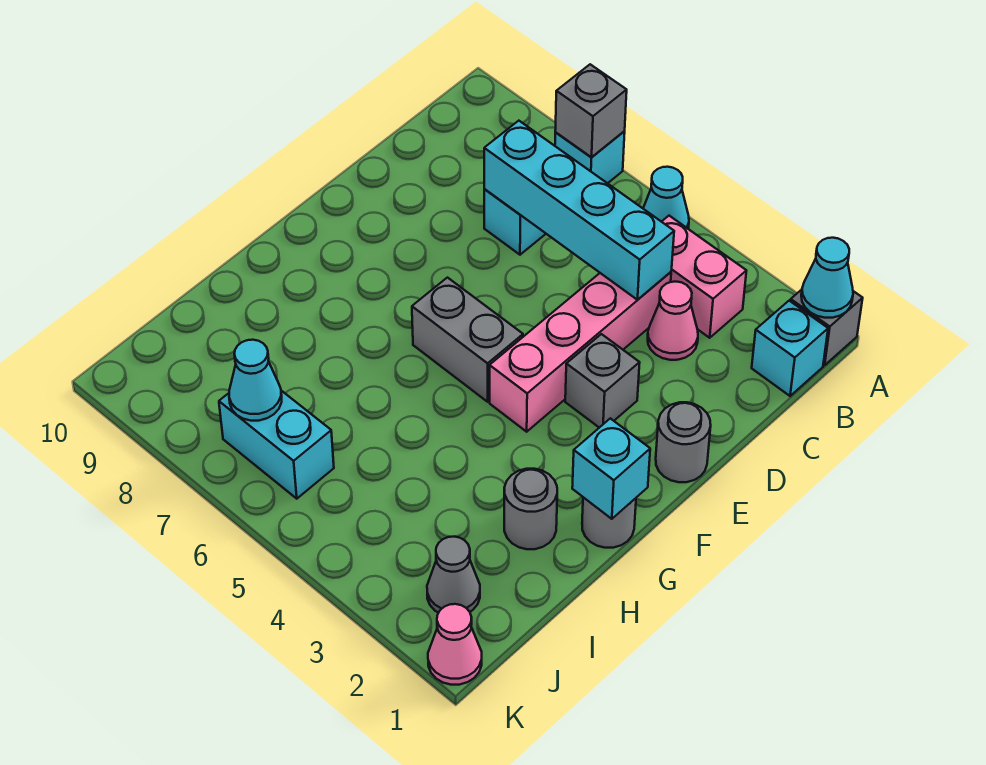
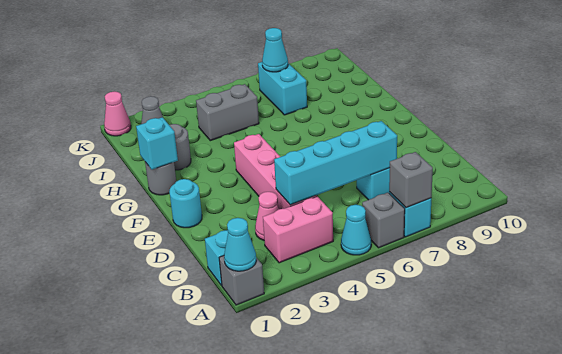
grey round brick E1 level 1 -> cyan round brick E1 level 1
grey brick E3 level 1 -> grey brick A6 level 1
grey brick F5:F6 level 1 -> grey brick I4:I5 level 1
cyan brick J6:J7 level 1 -> cyan brick I7:J7 level 1

